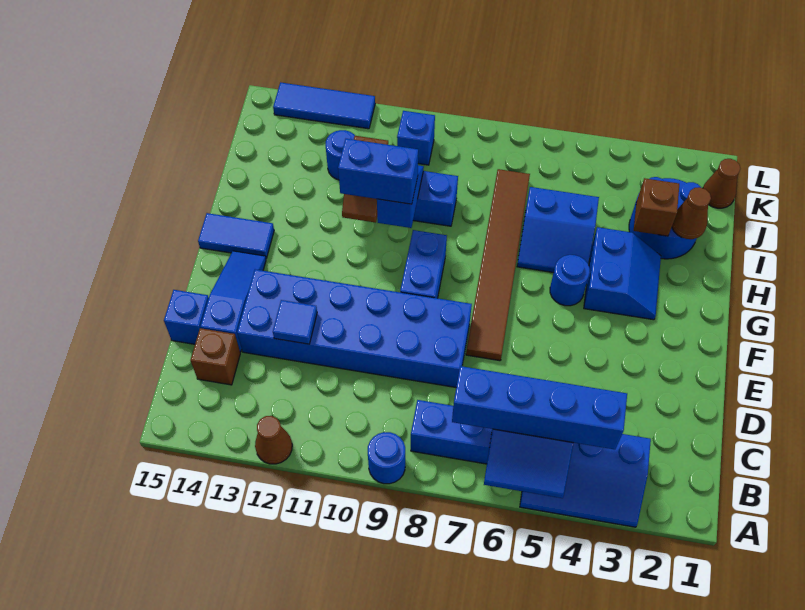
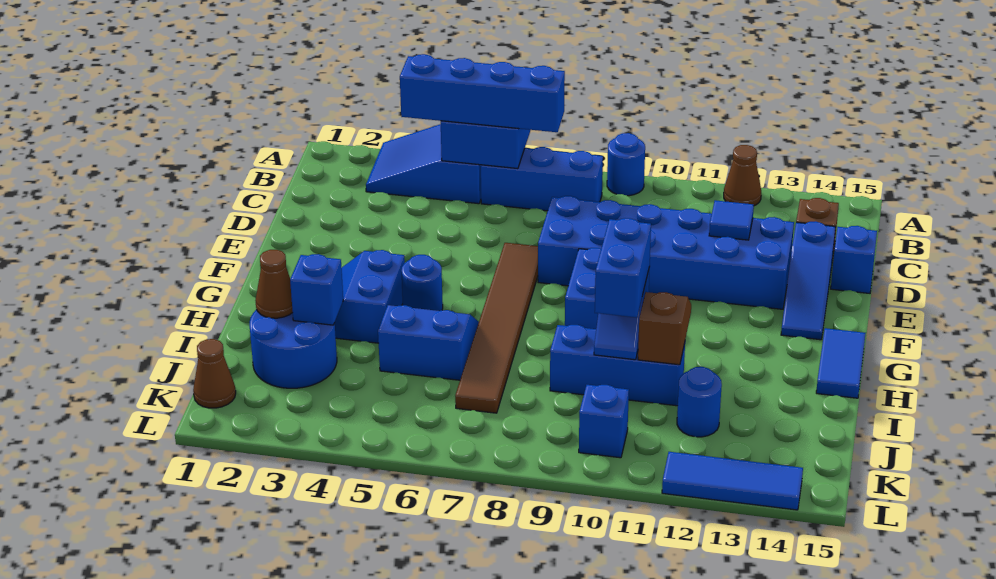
blue slope A3:B5 level 1 top B -> blue slope A3:B5 level 1 top 5
blue tile G14:G15 level 1 -> blue tile G15:H15 level 1
blue brick H10:H11 level 3 -> blue brick H10:I10 level 3
brown brick I3 level 2 -> blue brick I3 level 2

